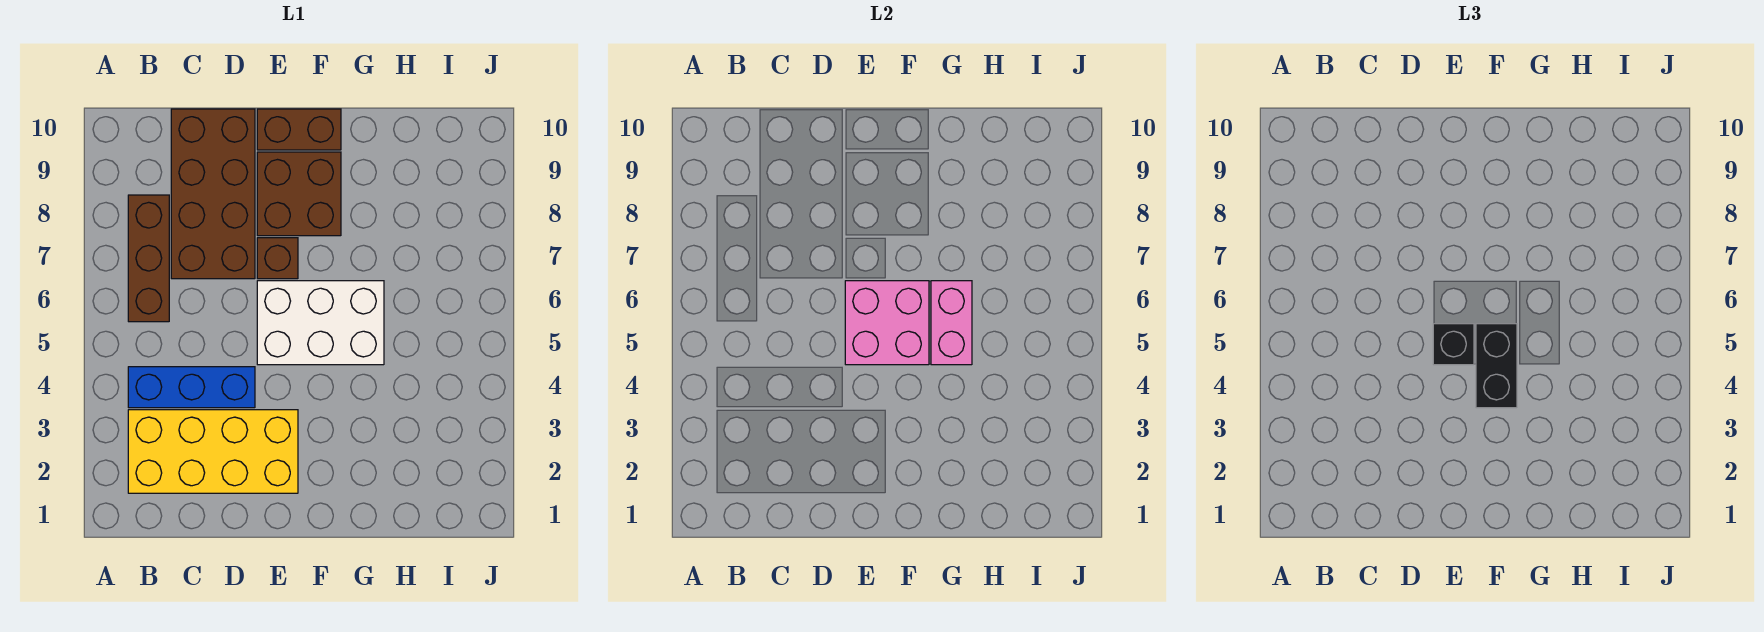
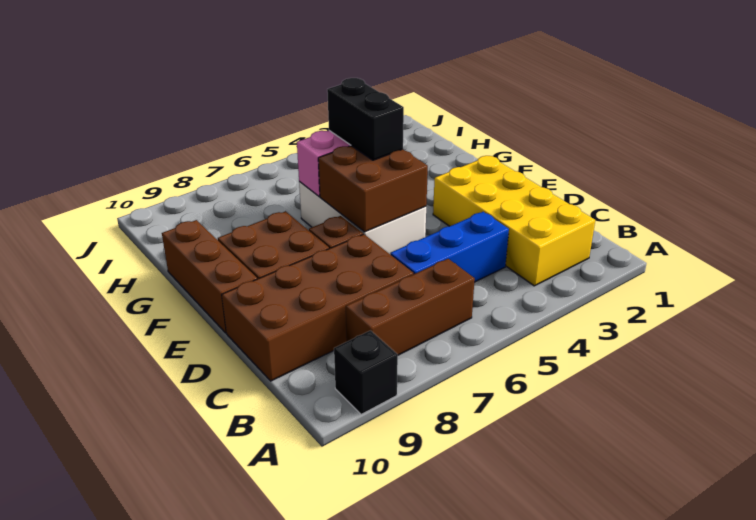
blue brick B4:D4 level 1 -> blue brick C4:C6 level 1
pink brick E5:F6 level 2 -> brown brick E5:F6 level 2
black brick E5 level 3 -> black brick A9 level 1
brown brick E10:F10 level 1 -> brown brick E10:G10 level 1
black brick F4:F5 level 3 -> black brick F5:G5 level 3

